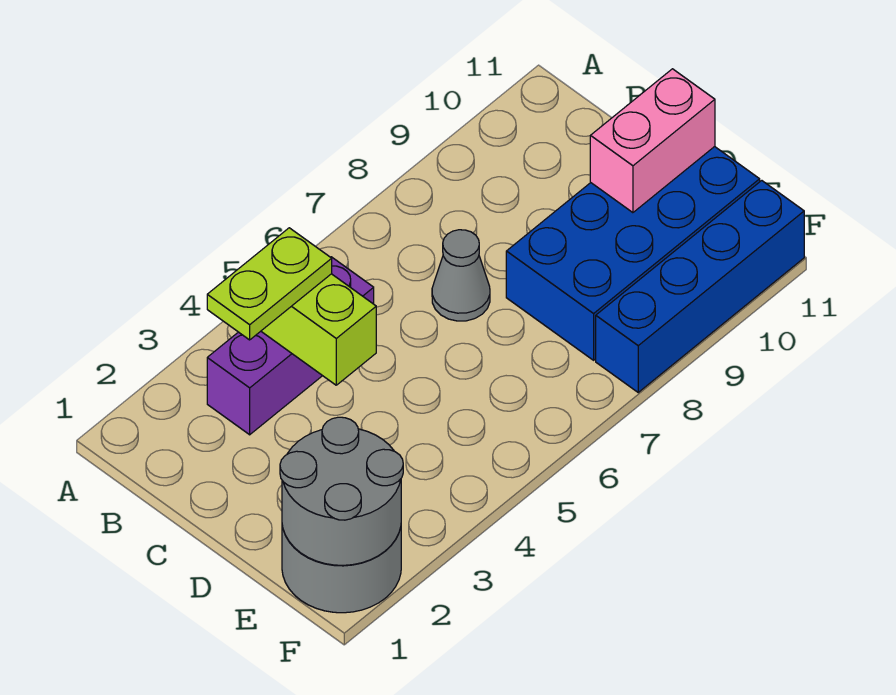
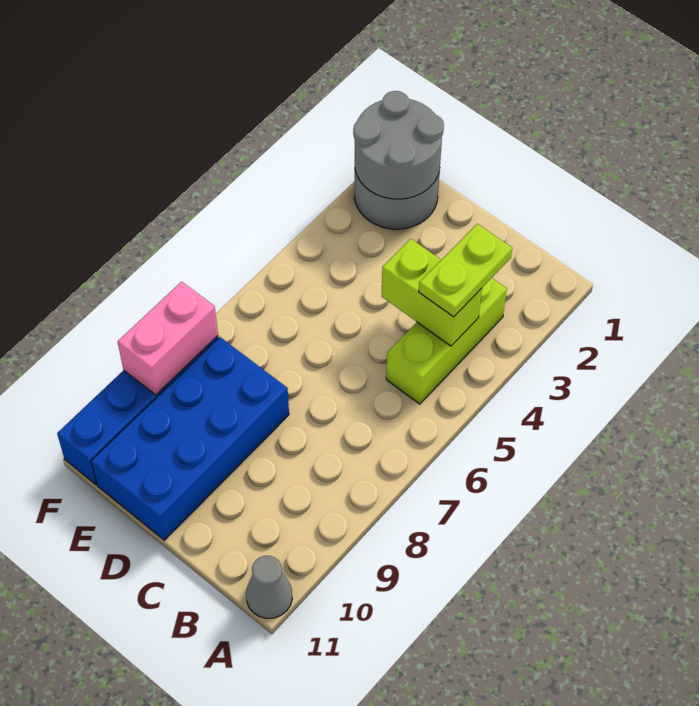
purple brick B3:B5 level 1 -> lime brick B3:B5 level 1
grey cone C7 level 1 -> grey cone A11 level 1
pink brick D10:D11 level 2 -> pink brick F8:F9 level 2

